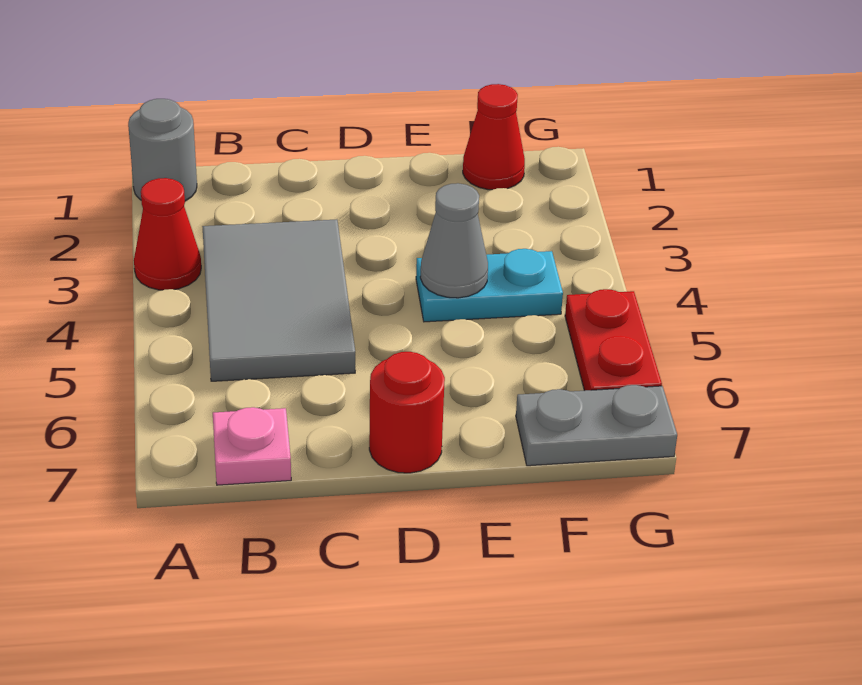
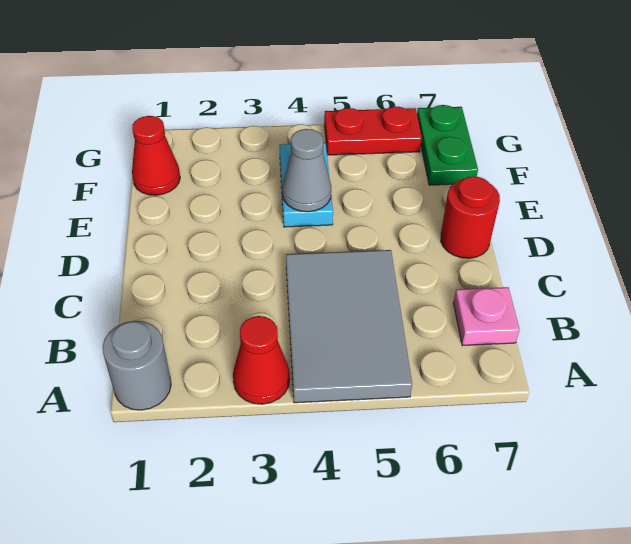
grey tile B3:C5 level 1 -> grey tile A4:C5 level 1
grey plate F7:G7 level 1 -> green plate F7:G7 level 1

